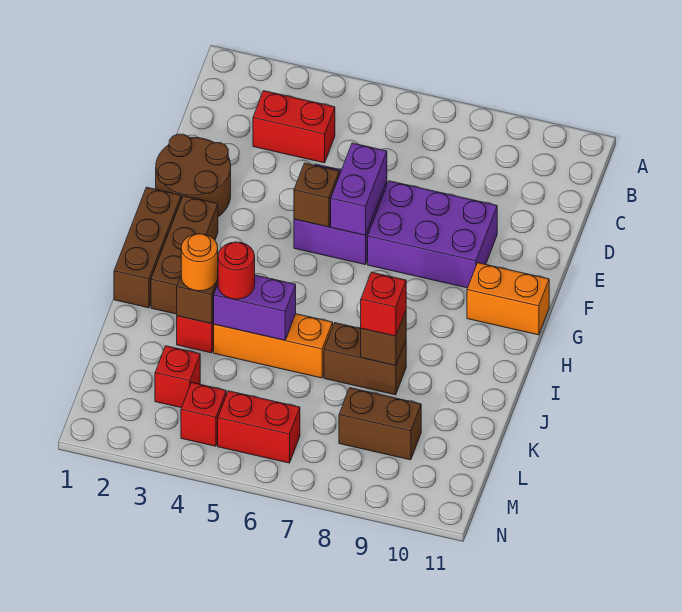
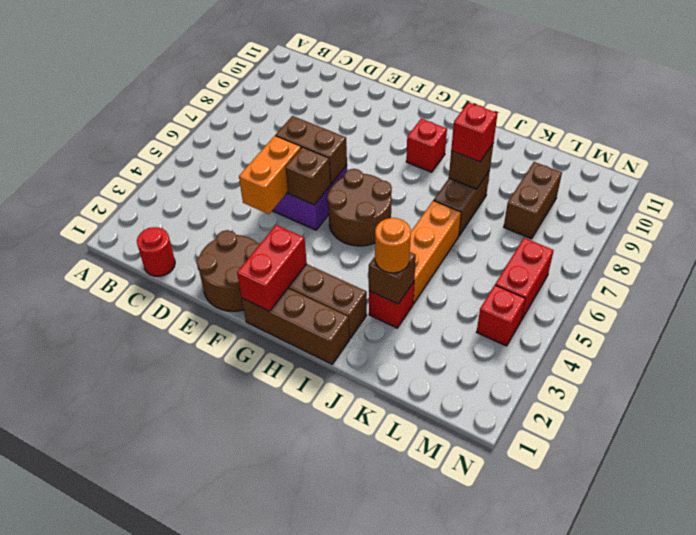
red brick C3:C4 level 1 -> red brick G1:G2 level 2
purple brick E6:F6 level 2 -> brown brick E6:F6 level 2
purple brick E7:F9 level 1 -> none
none -> brown round brick G5:H6 level 1
orange brick G10:G11 level 1 -> orange brick E4:E5 level 2
purple brick J4:J5 level 2 -> none
red round brick J4 level 3 -> red round brick C1 level 1
red brick L3 level 1 -> red brick H9 level 1

